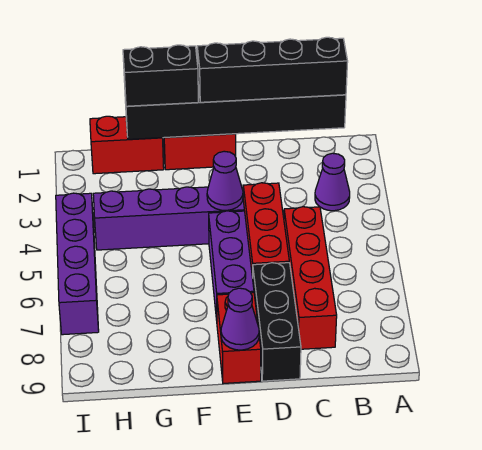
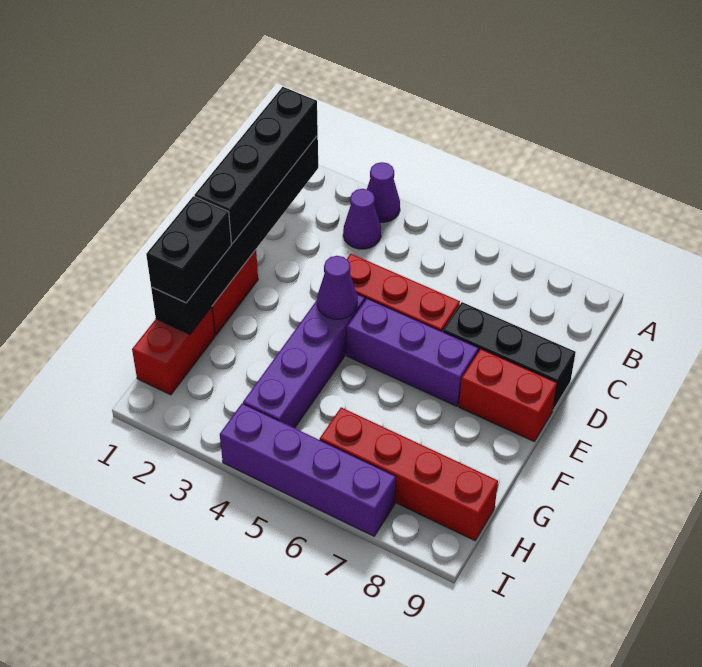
red brick C5:C8 level 1 -> red brick H6:H9 level 1
purple cone E9 level 2 -> purple cone A3 level 1

